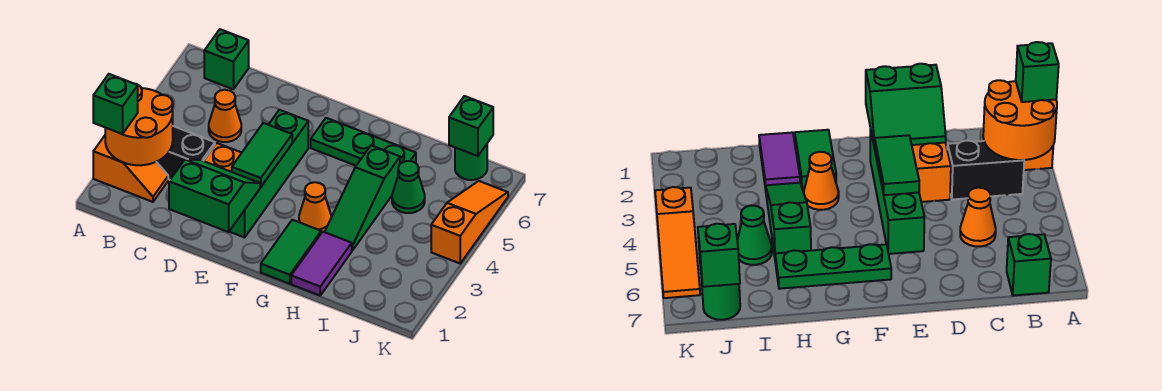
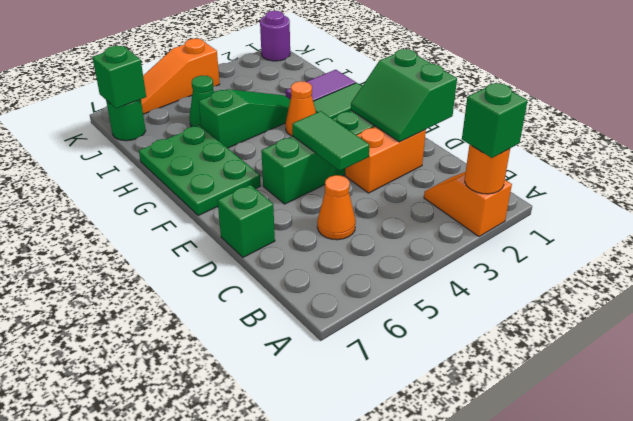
orange round brick A2:B3 level 2 -> orange round brick A2 level 2
black brick B3:C3 level 1 -> none
green brick B7 level 1 -> green brick D7 level 1
green tile E3:E4 level 2 -> green tile D4:E4 level 2
green plate F6:H6 level 1 -> green plate F6:H7 level 1
none -> purple round brick K1 level 1

